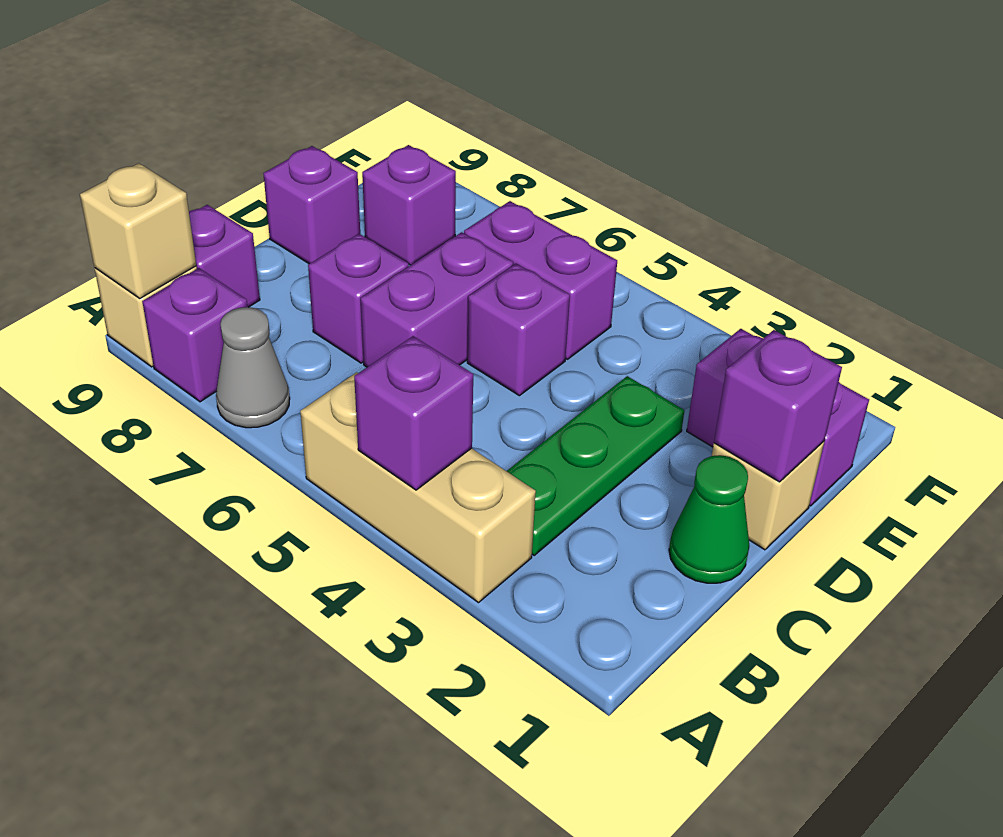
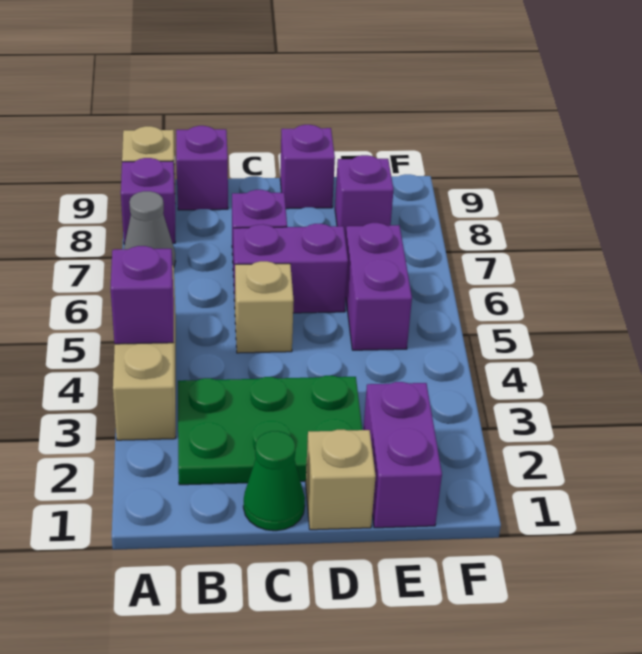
tan brick A9 level 2 -> tan brick C5 level 1
green plate B3:D3 level 1 -> green plate B2:D3 level 1
purple brick D1 level 2 -> none
purple brick D5 level 1 -> none

